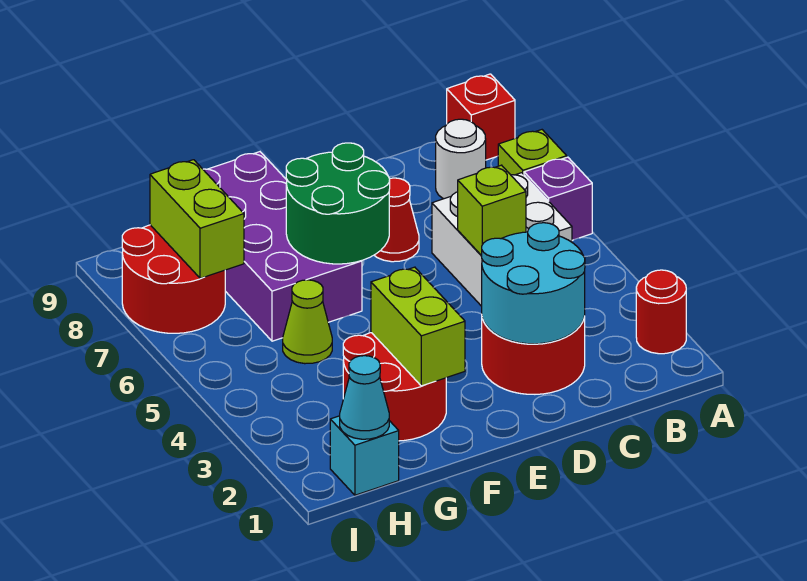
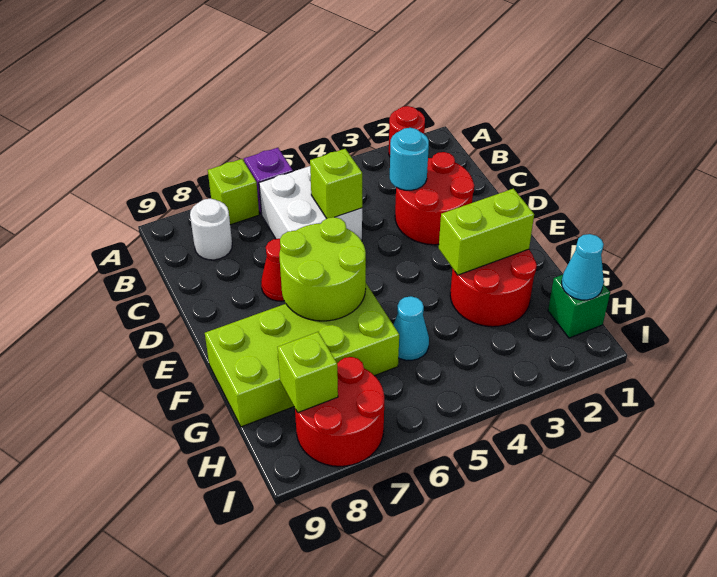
red brick A9 level 1 -> none
cyan round brick C2:D3 level 2 -> cyan round brick C3 level 2
green round brick E6:F7 level 2 -> lime round brick E6:F7 level 2
purple brick F6:G9 level 1 -> lime brick F6:G9 level 1
lime cone G5 level 1 -> cyan cone G5 level 1
cyan brick H1 level 1 -> green brick H1 level 1
lime brick H7:H8 level 2 -> lime brick H8 level 2

